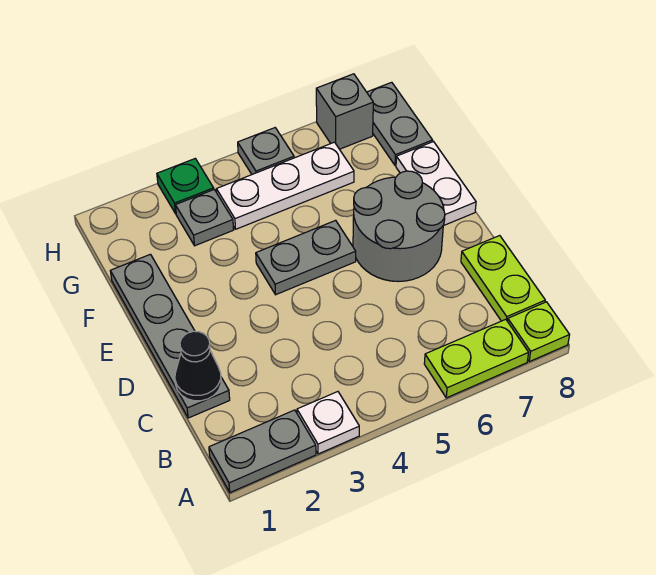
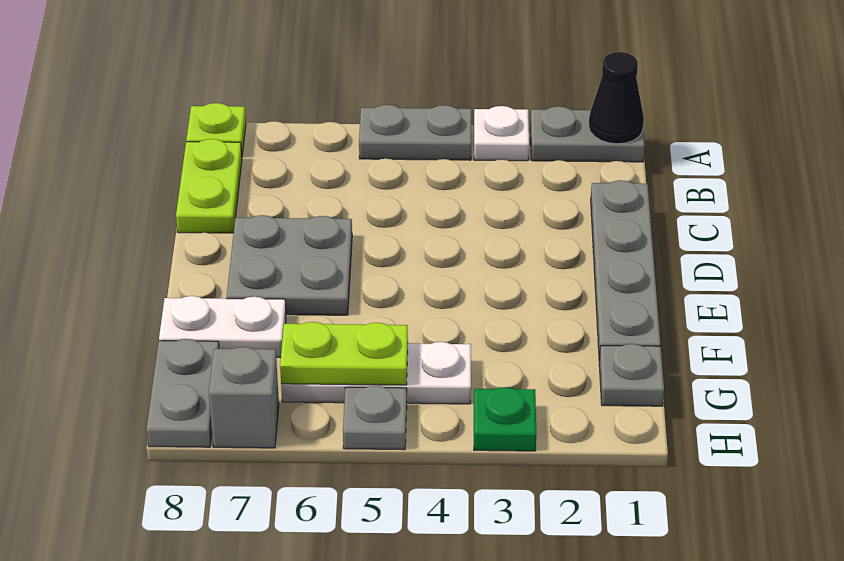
lime plate A6:A7 level 1 -> lime plate G5:G6 level 2
black cone C1 level 2 -> black cone A1 level 2
grey round brick D6:E7 level 1 -> grey plate D6:E7 level 1
grey plate E4:E5 level 1 -> grey plate A4:A5 level 1
white plate E8:F8 level 1 -> white plate F7:F8 level 1
grey plate G3 level 1 -> grey plate G1 level 1

